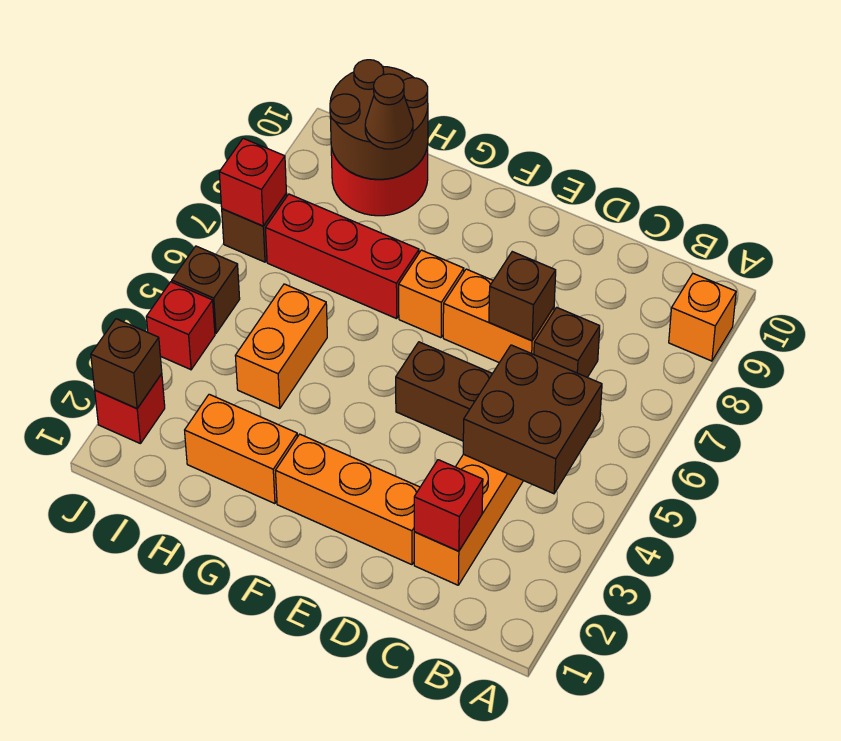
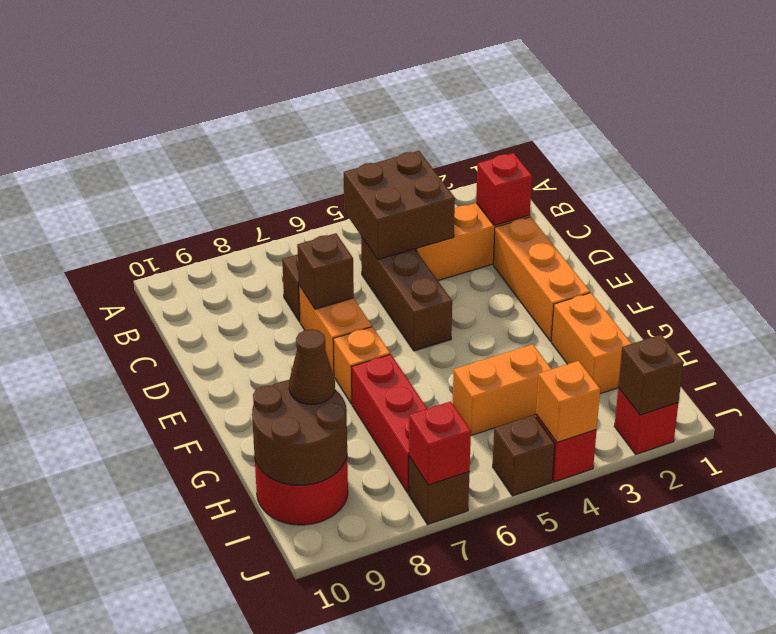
orange brick A9 level 1 -> orange brick J4 level 2

